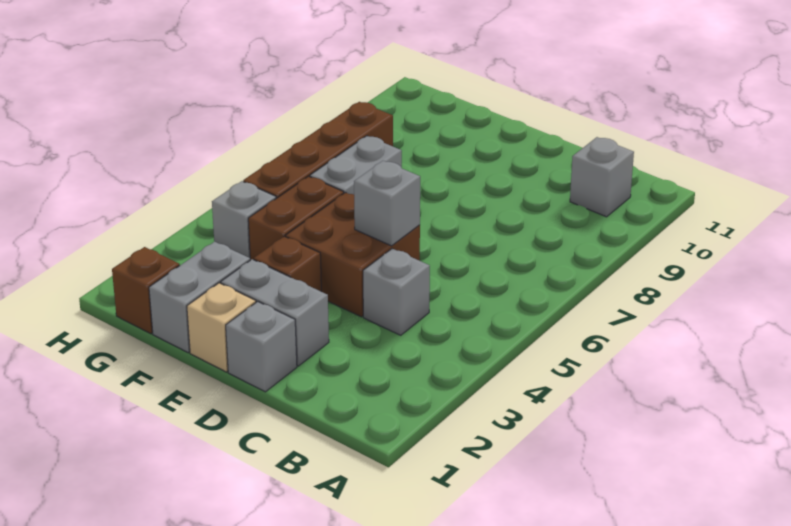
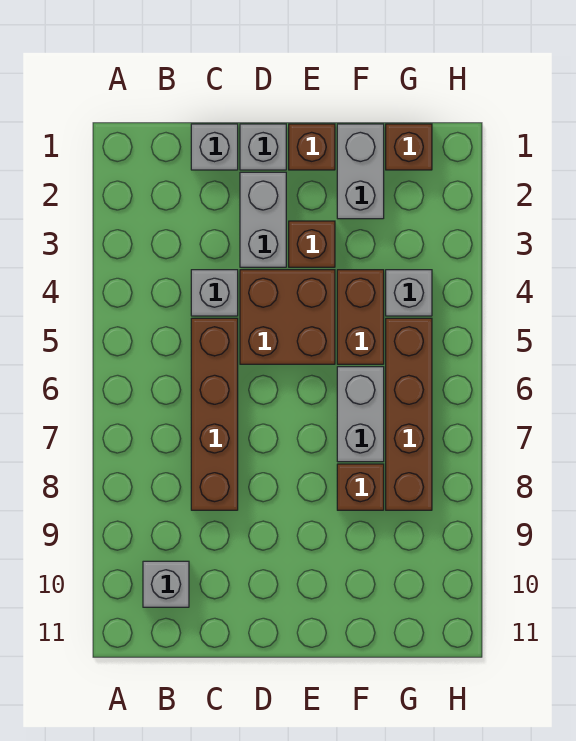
none -> brown brick C5:C8 level 1
grey brick D2:E2 level 1 -> grey brick D2:D3 level 1
grey brick D5 level 2 -> grey brick C1 level 1
tan brick E1 level 1 -> brown brick E1 level 1
none -> brown brick F8 level 1

